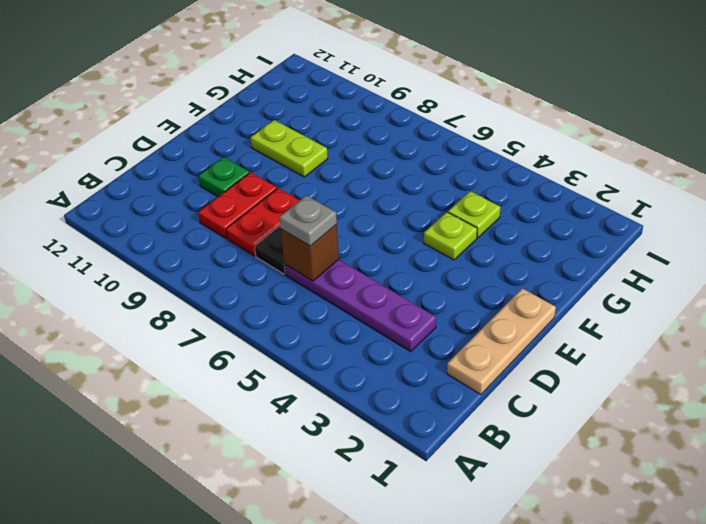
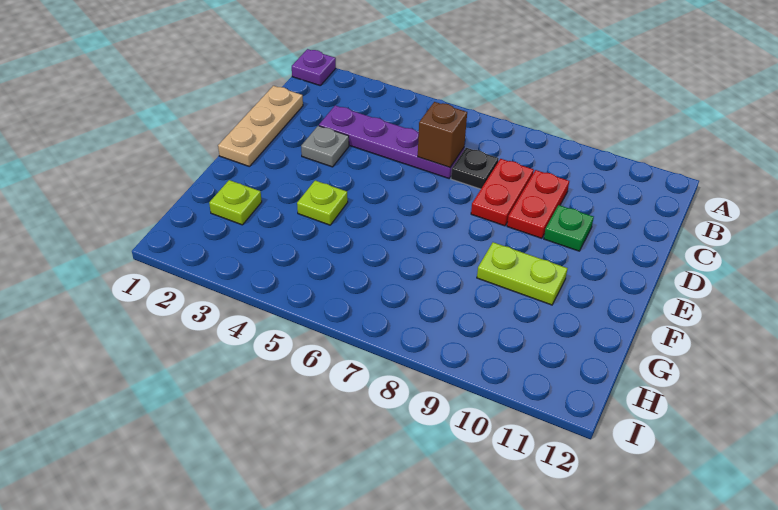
none -> purple plate A1 level 1
grey plate C6 level 3 -> grey plate D3 level 1
lime plate G4 level 1 -> lime plate G2 level 1

